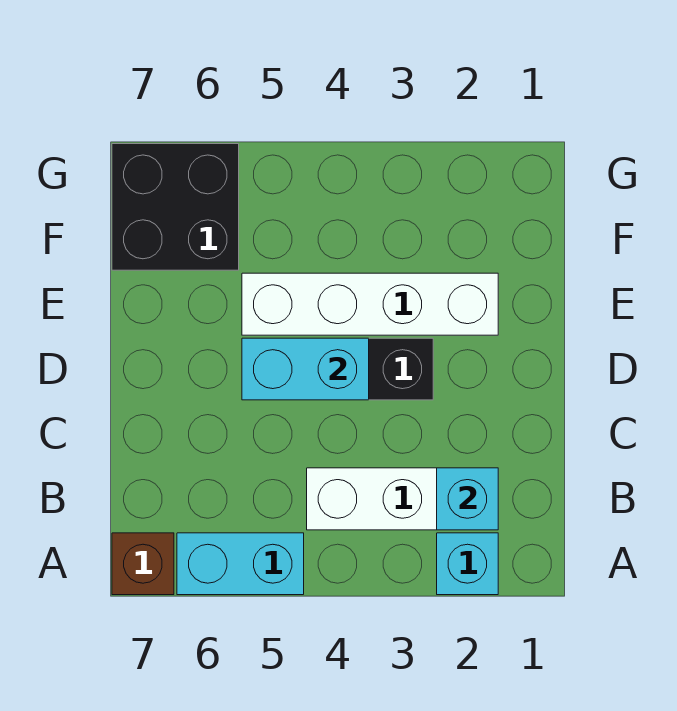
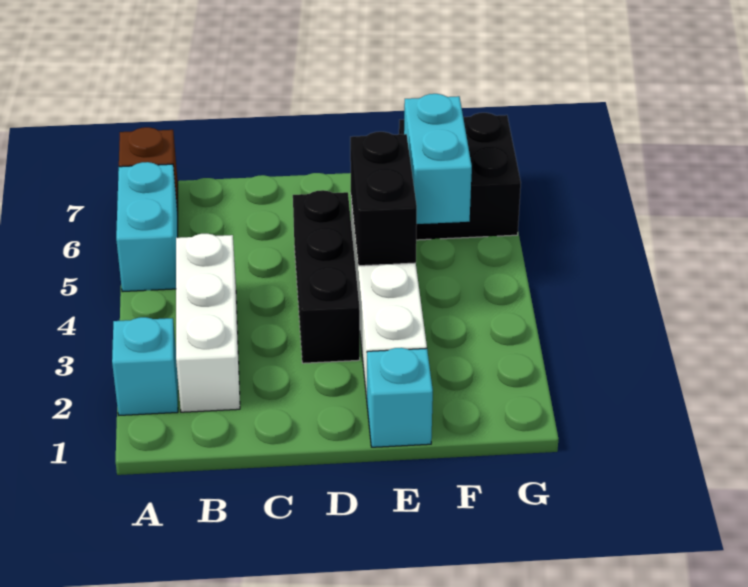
cyan brick B2 level 2 -> cyan brick E1 level 1
cyan brick D4:D5 level 2 -> cyan brick F5:F6 level 2
none -> black brick E4:E5 level 2

